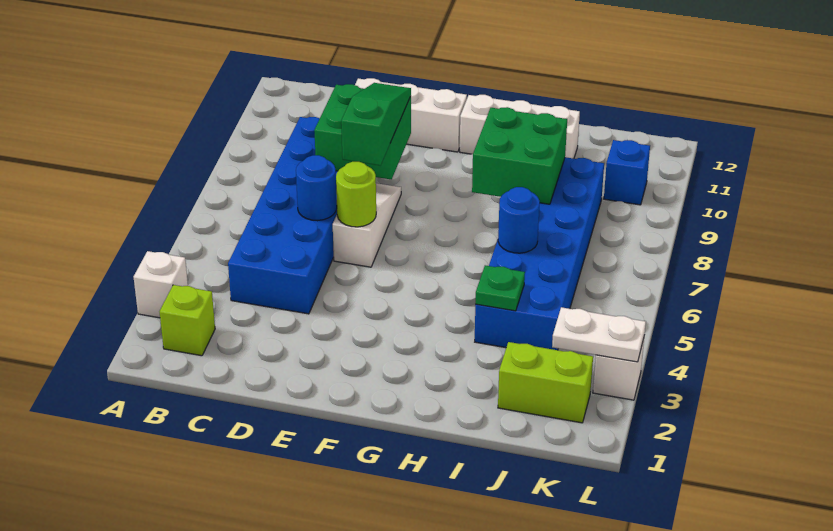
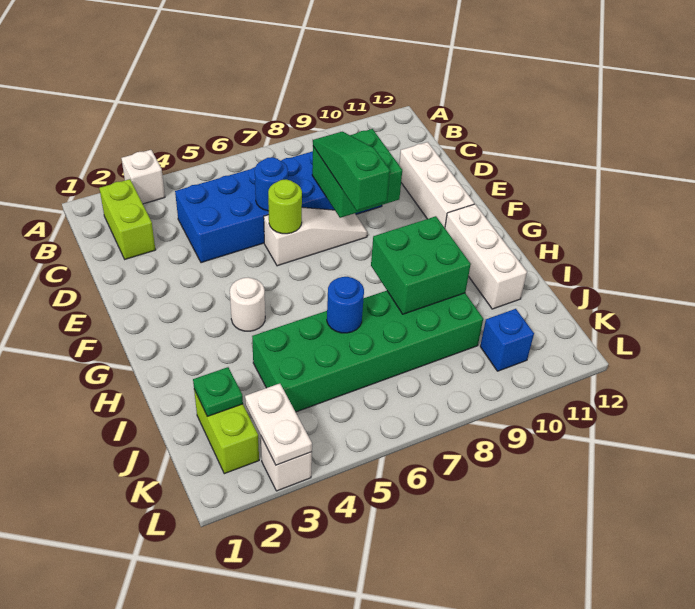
lime brick B2 level 1 -> lime brick B2:C2 level 1
green slope E7:E9 level 3 top 7 -> green slope D8:F8 level 3 top F
none -> white round brick G4 level 1
blue brick I4:J9 level 1 -> green brick I4:J9 level 1
green plate I4 level 2 -> green plate J2 level 2

